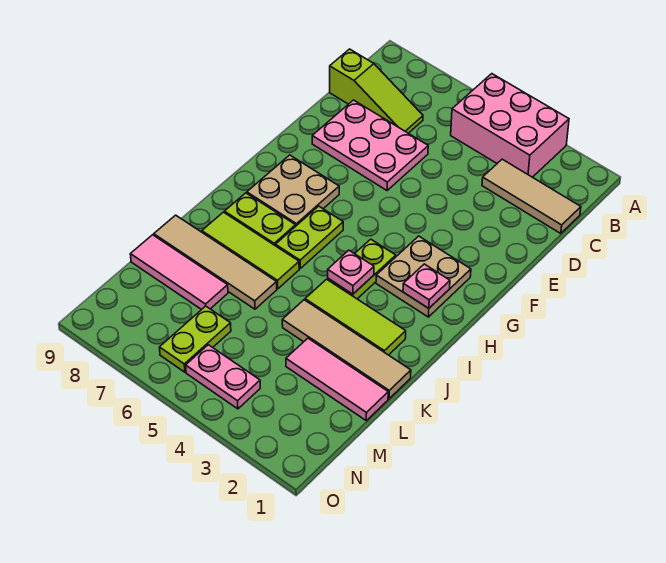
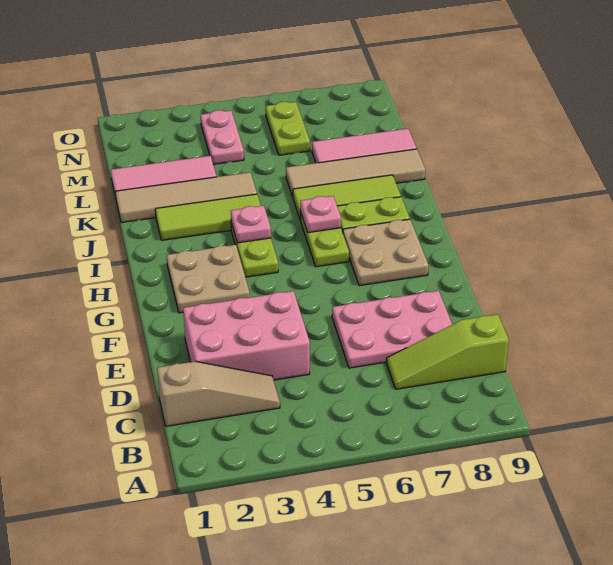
pink brick A3:B5 level 1 -> pink brick D2:E4 level 1
tan tile C1:C3 level 1 -> tan slope C1:C3 level 1 top 1
pink plate H2 level 2 -> pink plate I6 level 2
pink plate N4:N5 level 1 -> pink plate M4:N4 level 1

